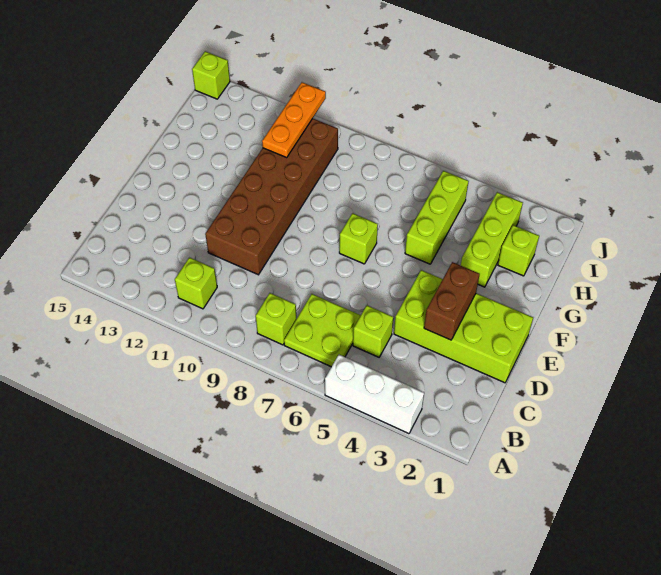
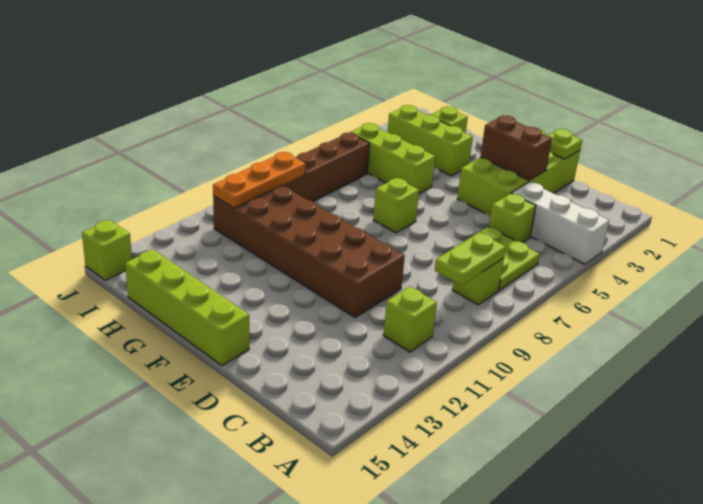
white brick A3:A5 level 1 -> white brick A4:C4 level 1
none -> lime plate B8:B9 level 2
none -> lime plate D1 level 2
none -> lime brick E15:H15 level 1
orange plate H11:J11 level 2 -> orange plate I9:I11 level 2
none -> brown brick I6:I8 level 1

